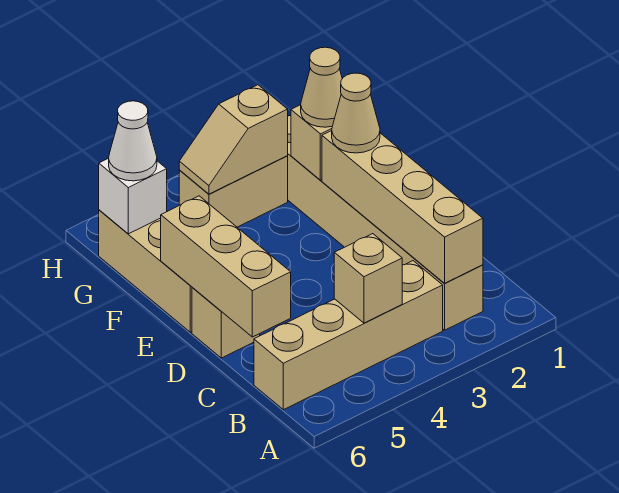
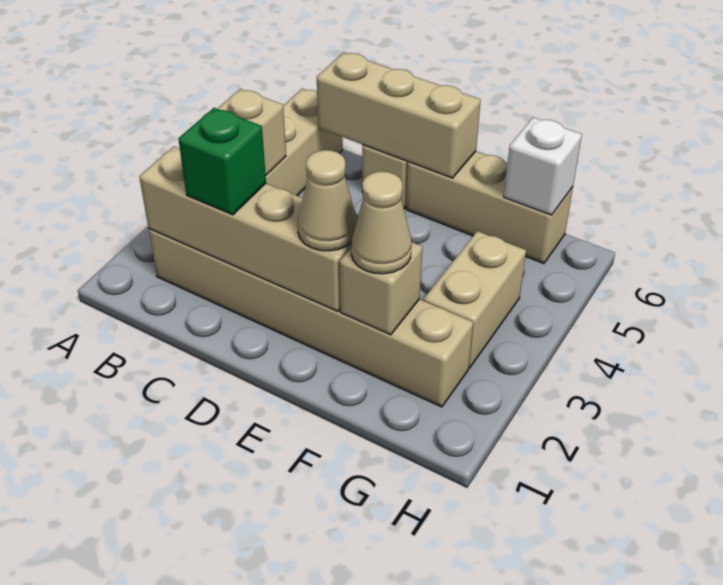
none -> green brick C2 level 3
tan slope G3:G4 level 2 top 3 -> none
white cone G6 level 3 -> none

